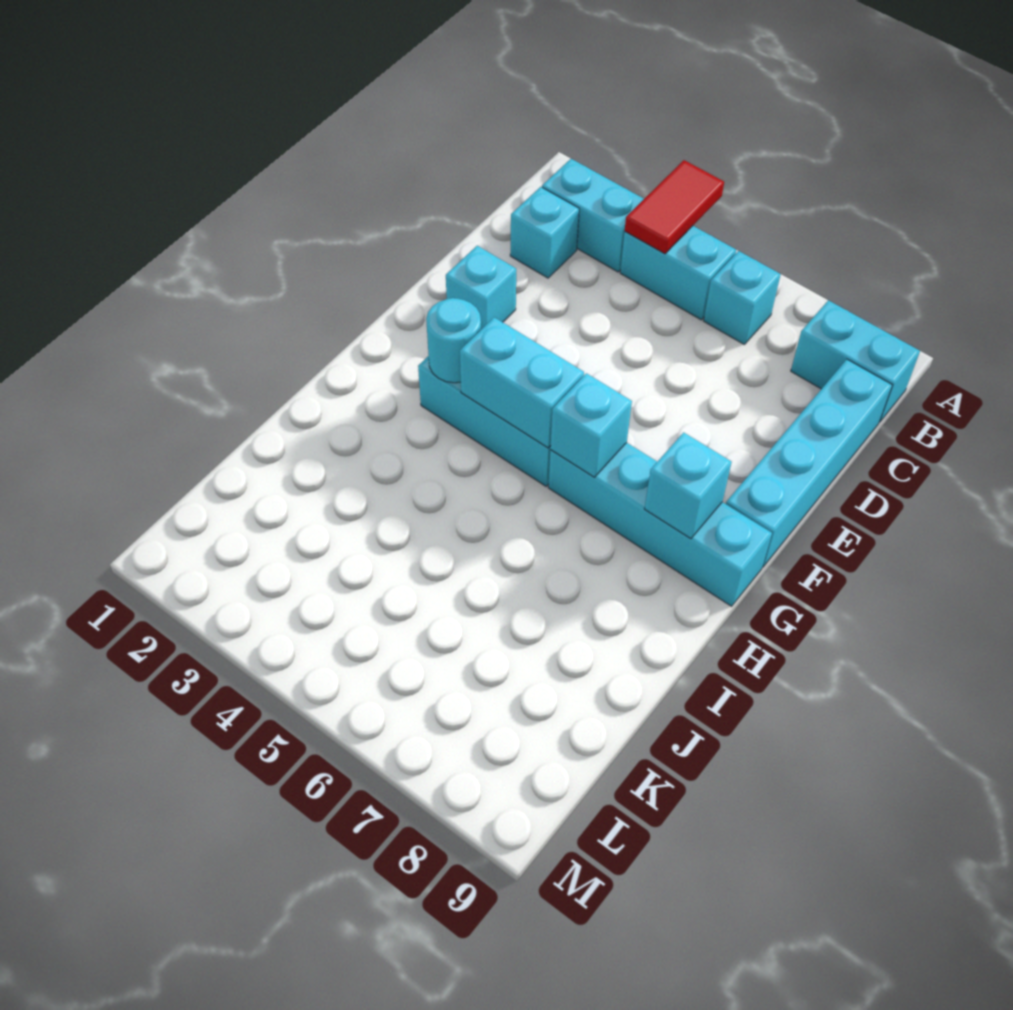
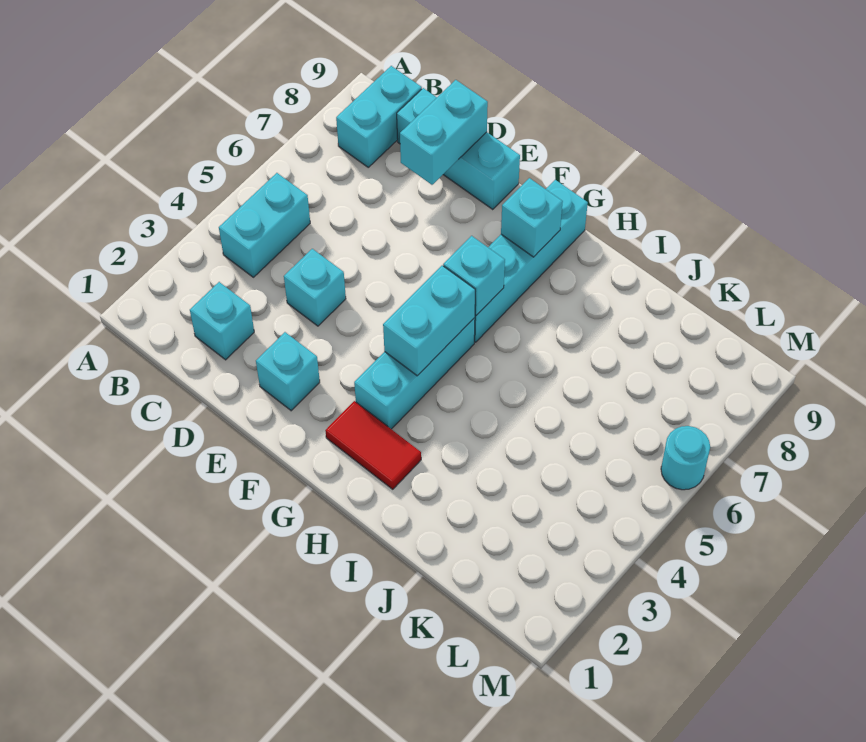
red tile A4:B4 level 2 -> red tile G2:H2 level 1
cyan brick B2:B3 level 1 -> cyan brick D8:D9 level 2
cyan brick B6 level 1 -> cyan brick D4 level 1
cyan brick C9:F9 level 1 -> cyan brick C9:E9 level 1
cyan round brick G3 level 2 -> cyan round brick M6 level 1

